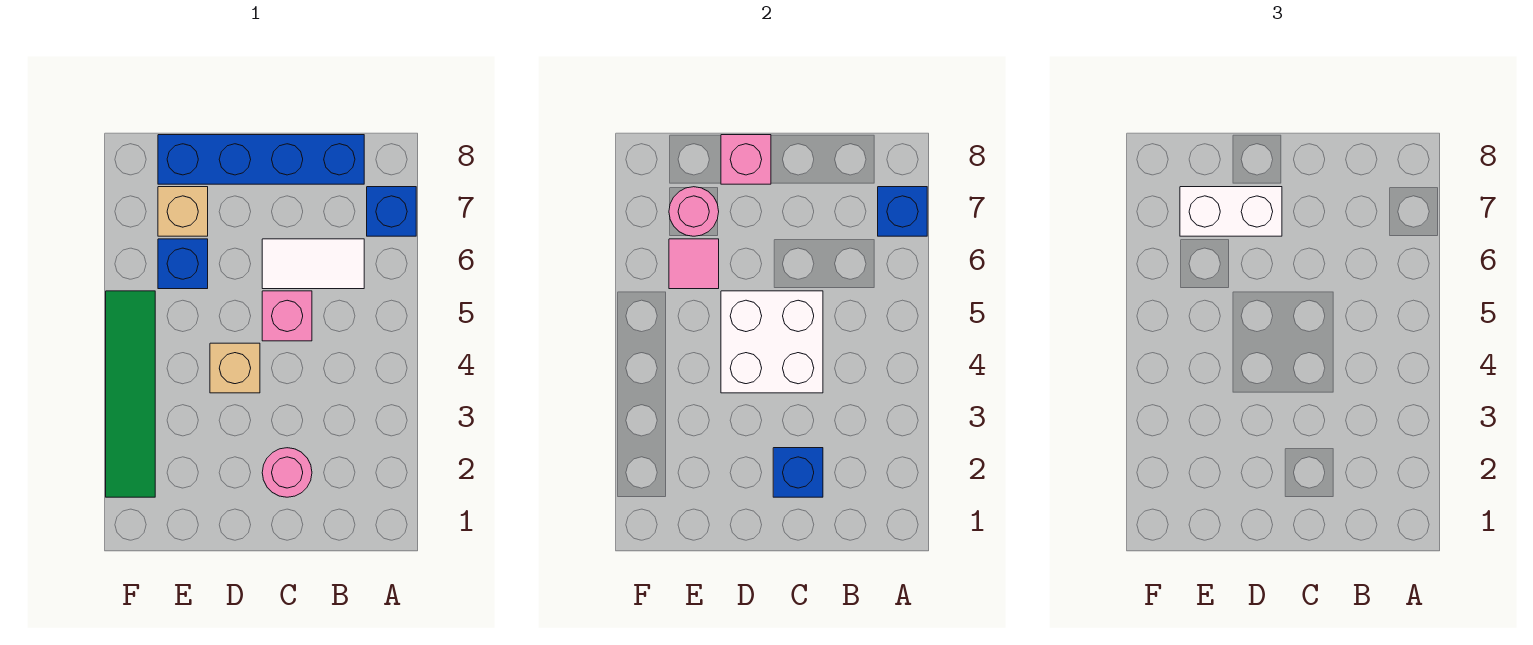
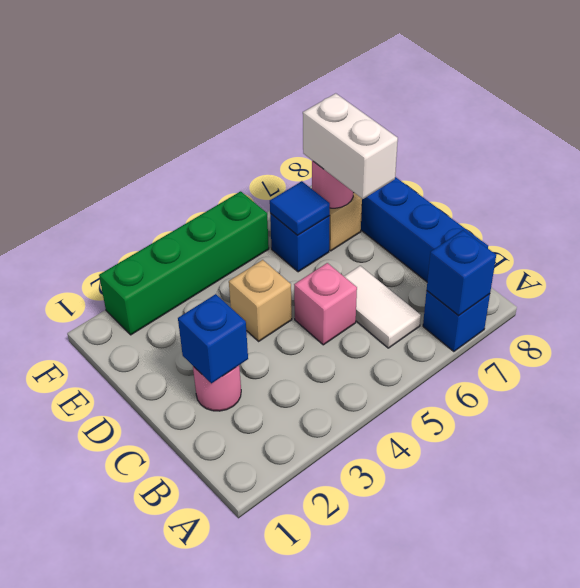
white brick C4:D5 level 2 -> none
pink brick D8 level 2 -> none
pink tile E6 level 2 -> blue tile E6 level 2
green tile F2:F5 level 1 -> green brick F2:F5 level 1

